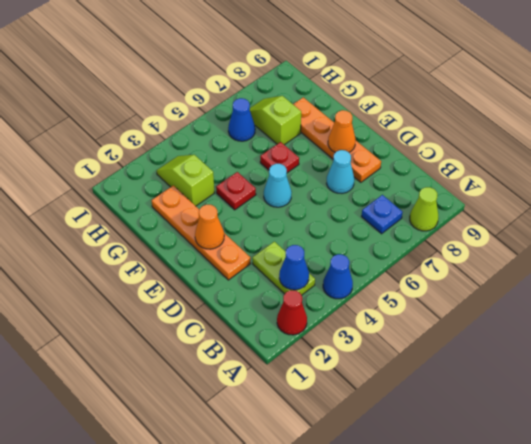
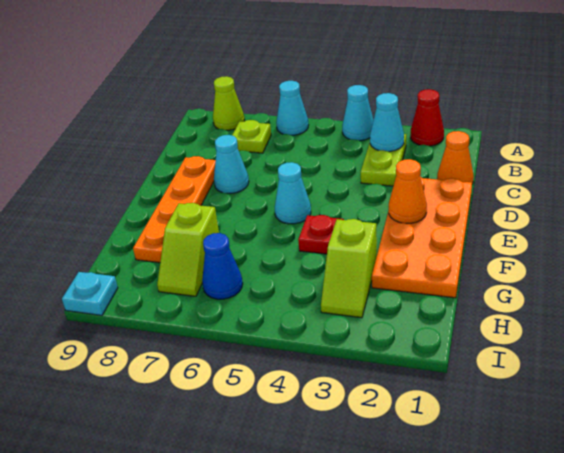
blue cone A4 level 1 -> cyan cone A4 level 1
none -> cyan cone A6 level 1
blue cone B3 level 2 -> cyan cone B3 level 2
blue plate B7 level 1 -> lime plate B7 level 1
orange plate D2:G2 level 1 -> orange plate D1:G2 level 1
orange cone E8 level 2 -> orange cone C1 level 1
red plate F6 level 1 -> none
none -> cyan plate I9 level 1

